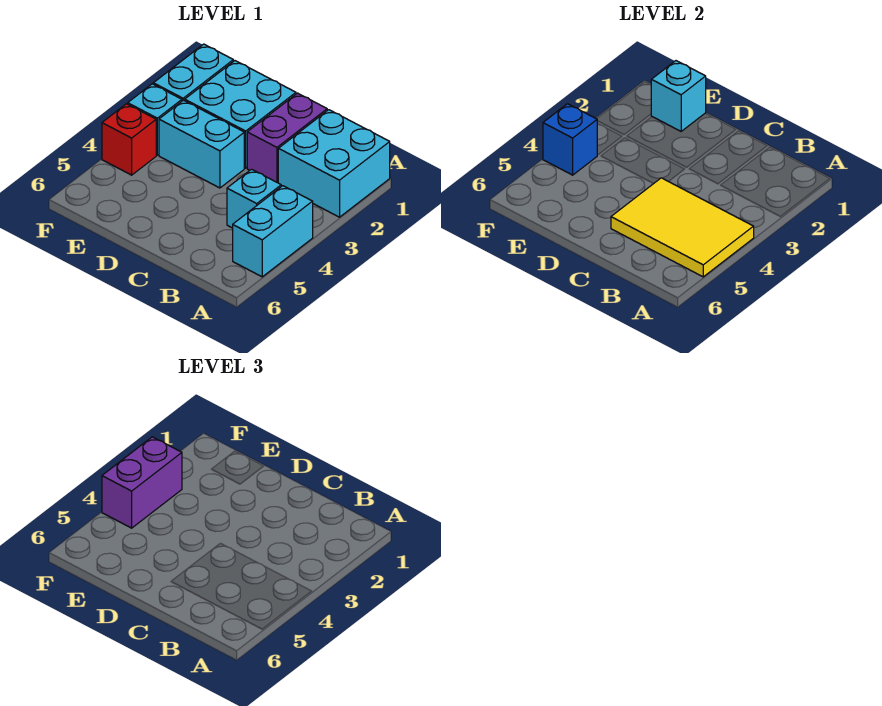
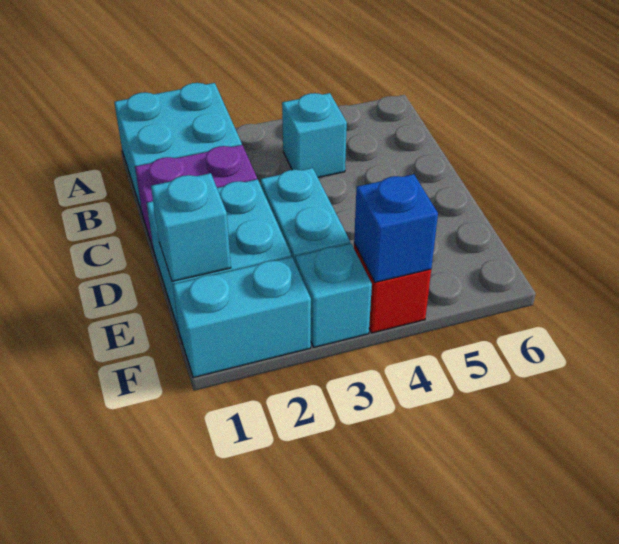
cyan brick A4:A5 level 1 -> none
yellow tile A4:C5 level 2 -> none
purple brick F3:F4 level 3 -> none

